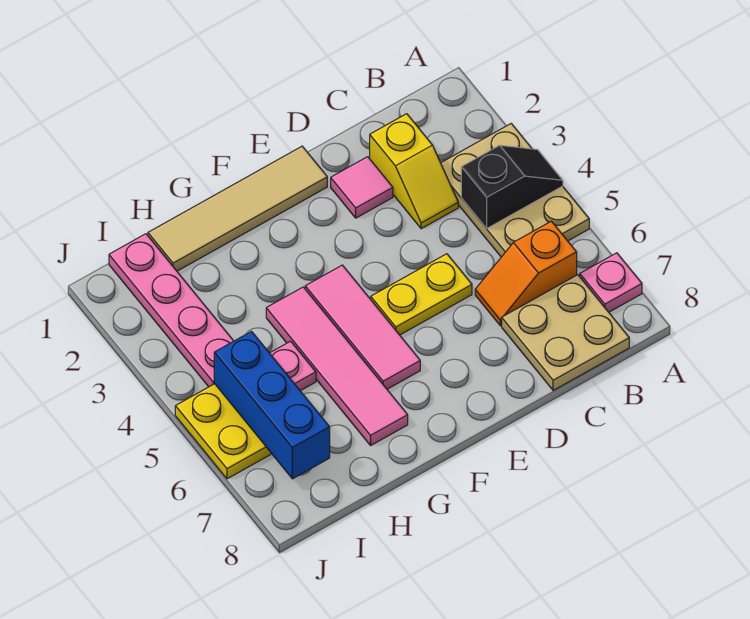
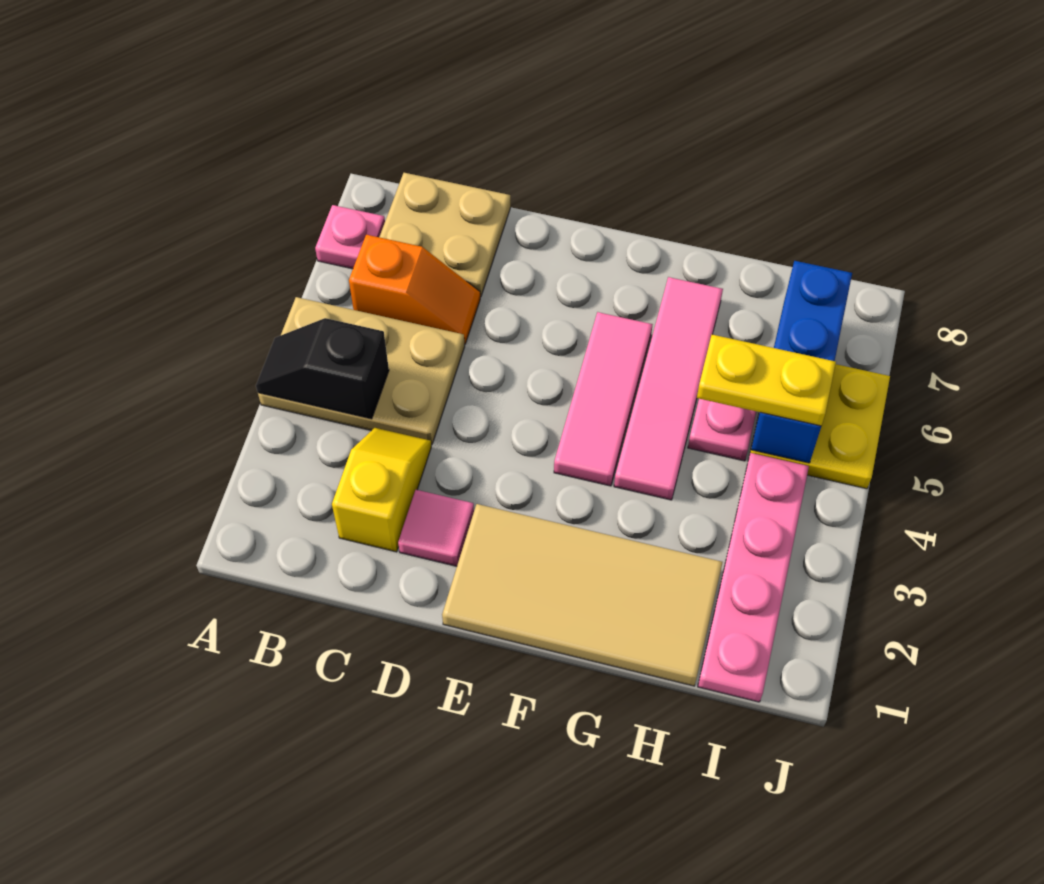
tan plate A3:B5 level 1 -> tan plate A4:C5 level 1
yellow plate D5:E5 level 1 -> yellow plate H5:I5 level 3
tan tile E1:H1 level 1 -> tan tile E1:H2 level 1

